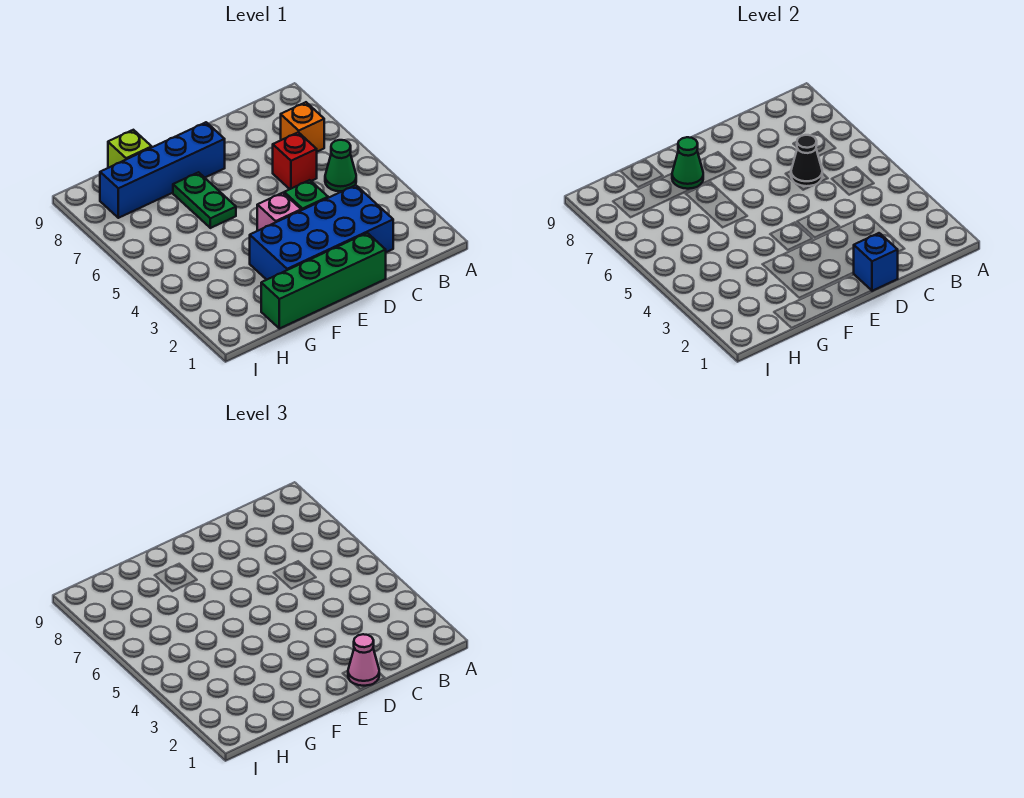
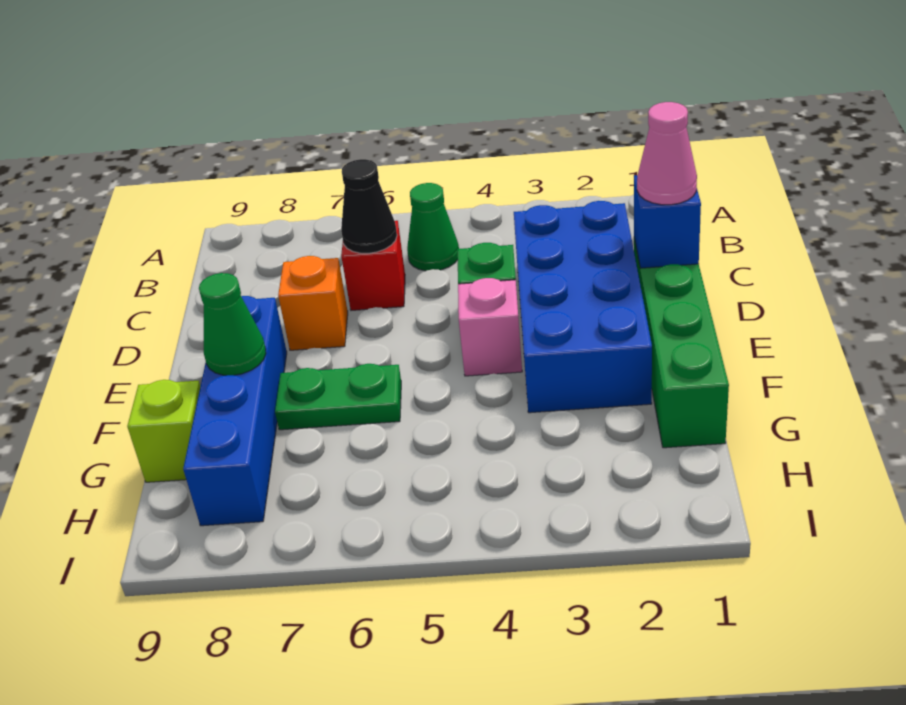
orange brick B7 level 1 -> orange brick D7 level 1

